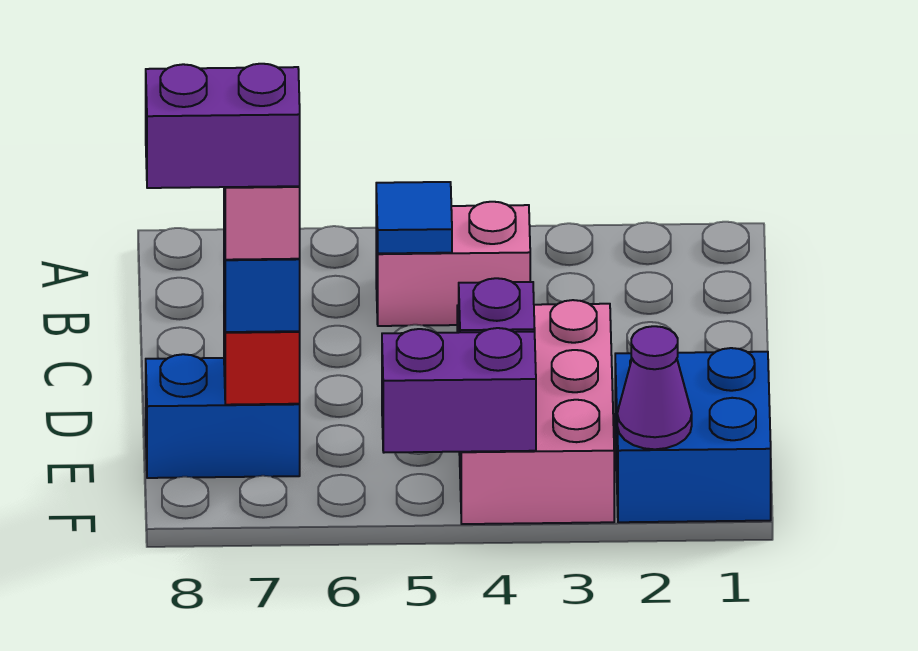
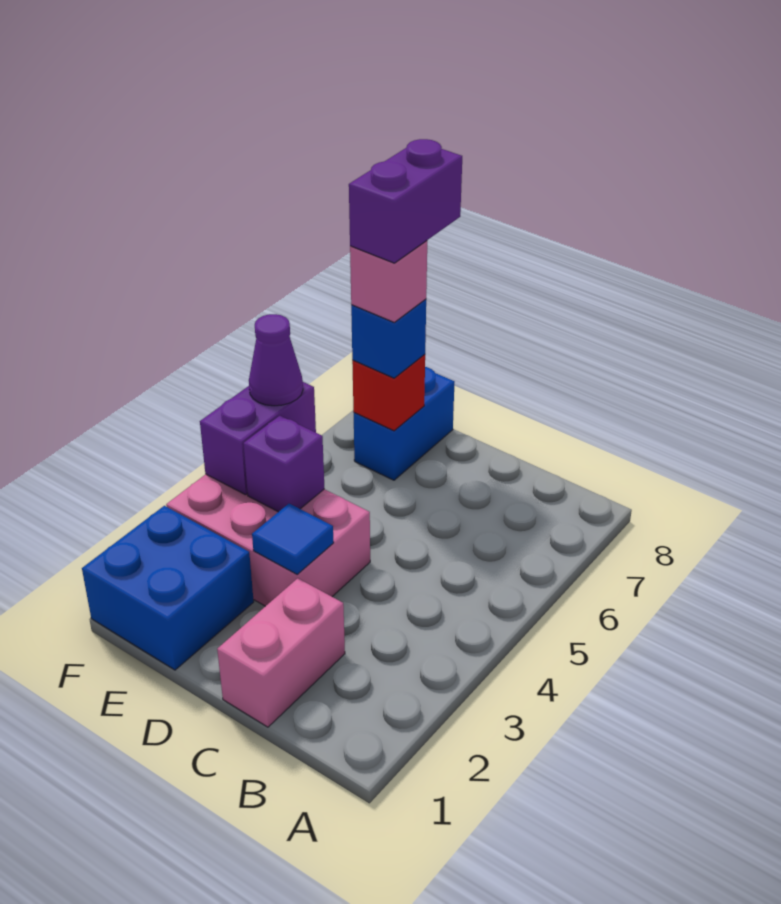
pink brick B4:B5 level 1 -> pink brick C1:C2 level 1
blue tile B5 level 2 -> blue tile D3 level 2
purple cone F2 level 2 -> purple cone F5 level 3

